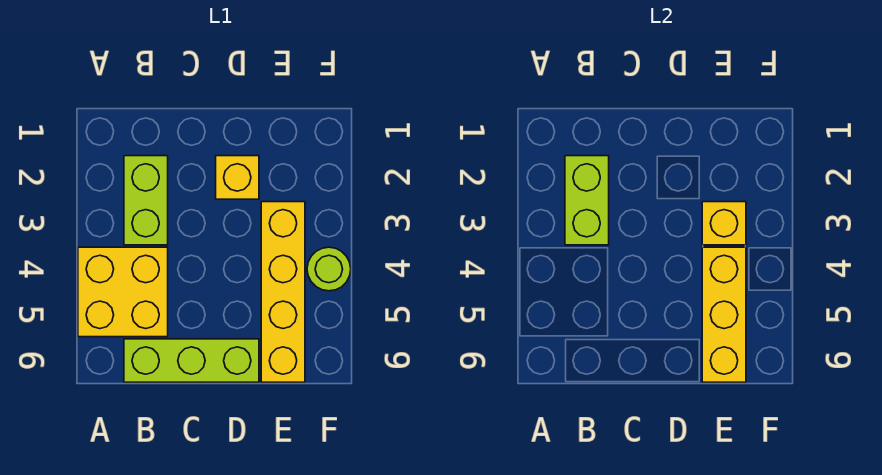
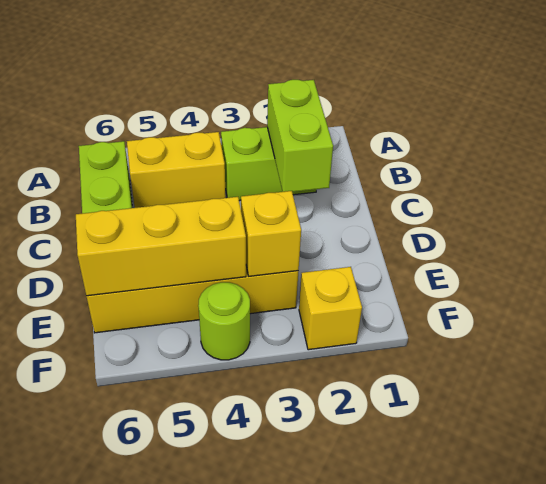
yellow brick A4:B5 level 1 -> yellow brick B4:B5 level 1
lime brick B2:B3 level 2 -> lime brick B2:C2 level 2
yellow brick D2 level 1 -> yellow brick F2 level 1

